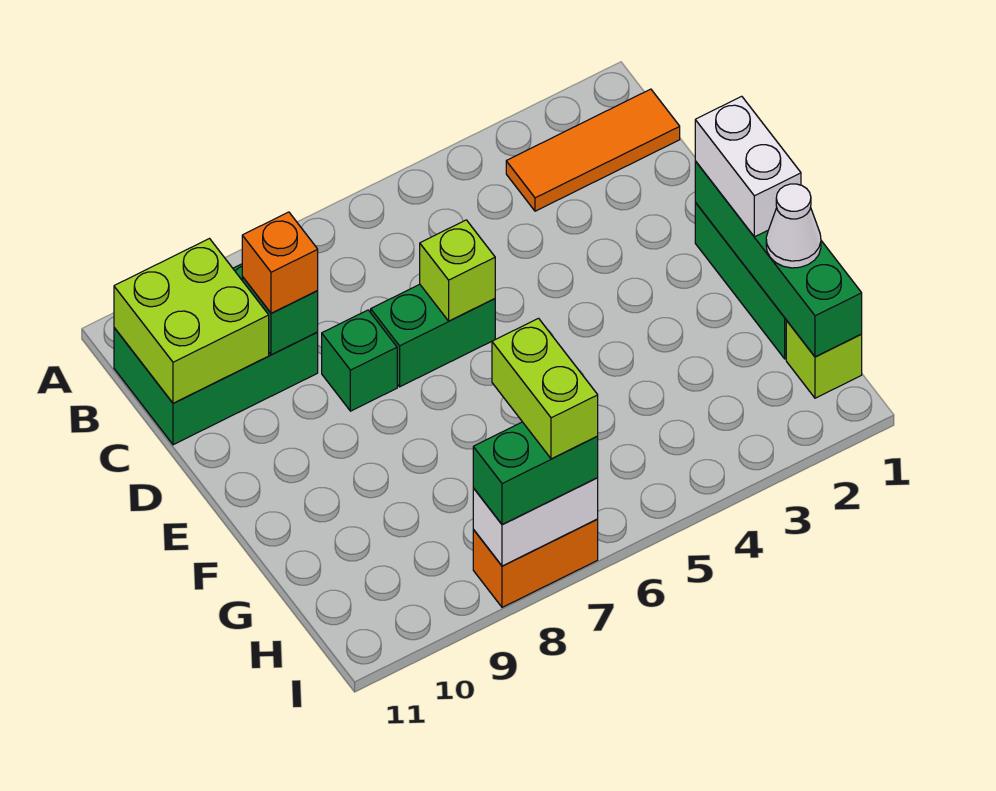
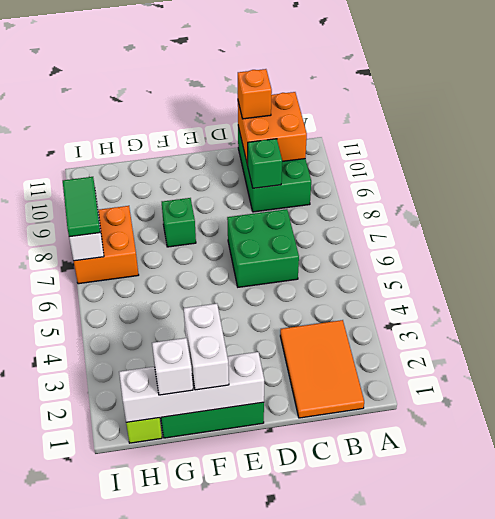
orange tile B1:B3 level 1 -> orange tile B1:C3 level 1
lime brick B10:C11 level 2 -> orange brick B10:C11 level 2
orange brick C9 level 3 -> orange brick C11 level 3
green brick D6:D7 level 1 -> green brick C6:D7 level 1
lime brick D6 level 2 -> none
green brick D8 level 1 -> green brick F8 level 1
green brick E1:H1 level 2 -> white brick E1:H1 level 2
white brick E1:F1 level 3 -> white brick F1:F2 level 3
white cone G1 level 3 -> white brick G1 level 3
lime brick H7:I7 level 4 -> none
orange brick I7:I8 level 1 -> orange brick H7:I8 level 1
green brick I7:I8 level 3 -> green tile I7:I8 level 3

